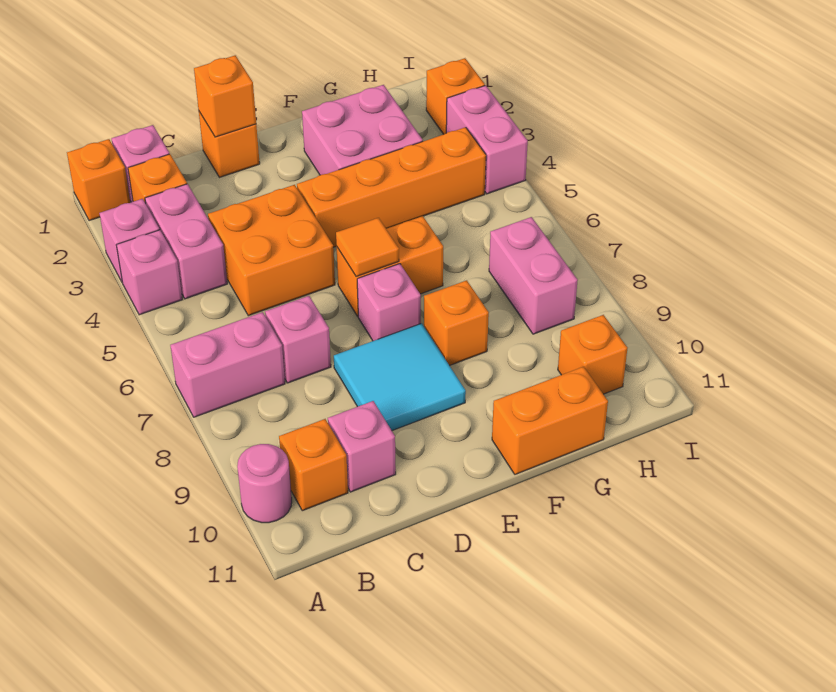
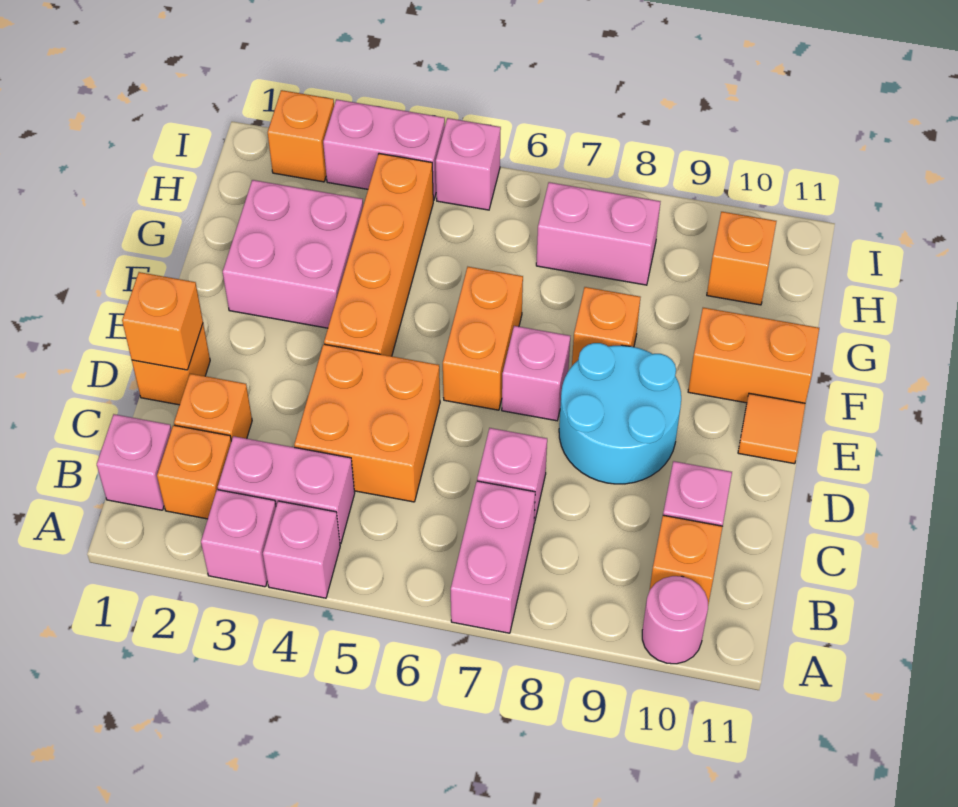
orange brick A1 level 1 -> orange brick C2 level 1
cyan tile D8:E9 level 1 -> cyan round brick D8:E9 level 1
orange tile E6 level 2 -> orange tile E11 level 1
orange brick F11:G11 level 1 -> orange brick F10:F11 level 1
none -> pink brick I5 level 1

